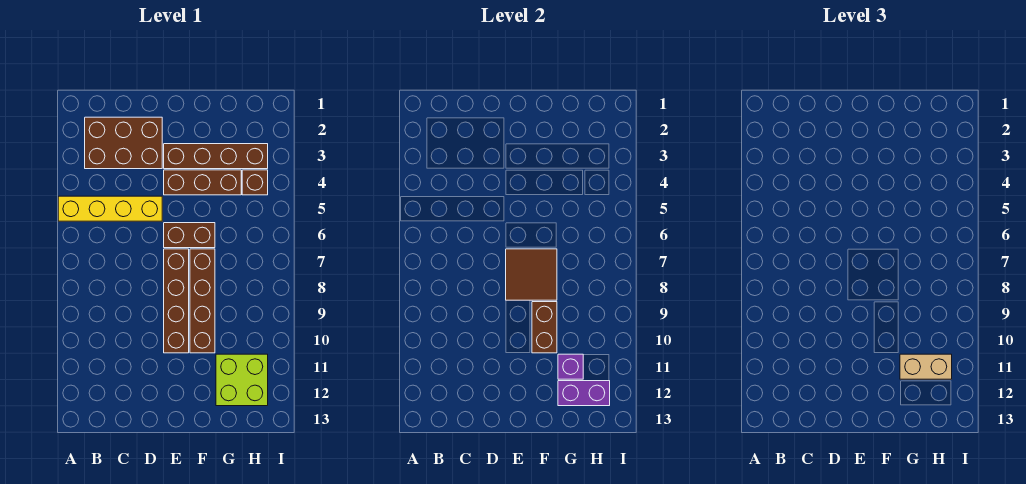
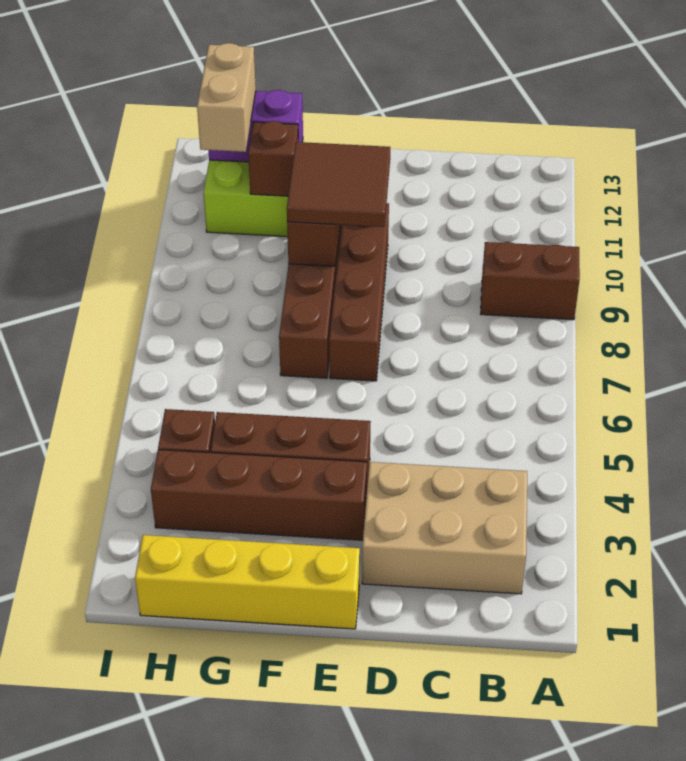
yellow brick A5:D5 level 1 -> yellow brick E1:H1 level 1
brown brick B2:D3 level 1 -> tan brick B2:D3 level 1
brown brick E6:F6 level 1 -> brown brick A9:B9 level 1
brown tile E7:F8 level 2 -> brown tile E9:F10 level 3
purple brick G11 level 2 -> brown brick G11 level 2
tan brick G11:H11 level 3 -> tan brick H11:H12 level 3

